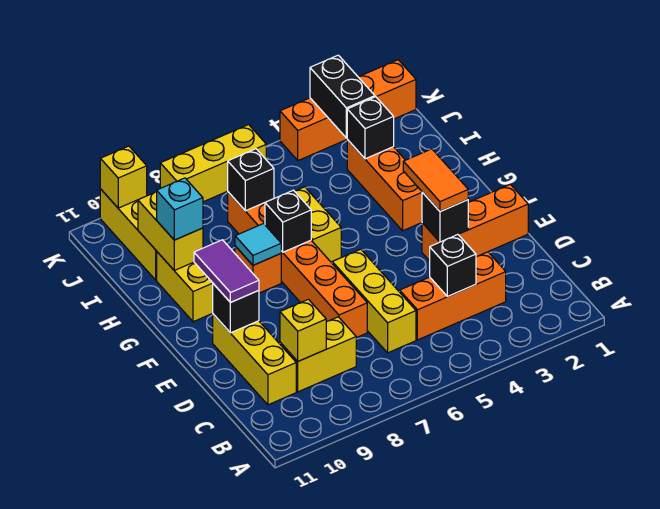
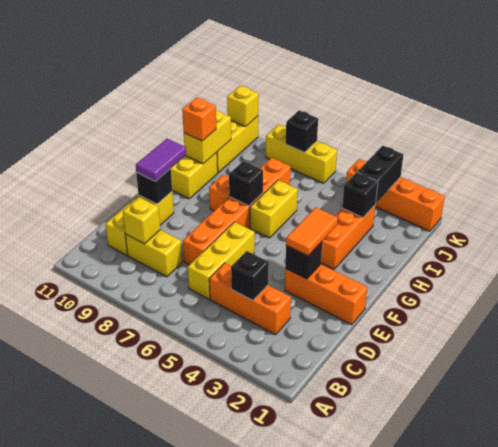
cyan tile G8 level 2 -> none
cyan brick H10 level 3 -> orange brick H10 level 3
black brick I7 level 2 -> black brick K7 level 2

